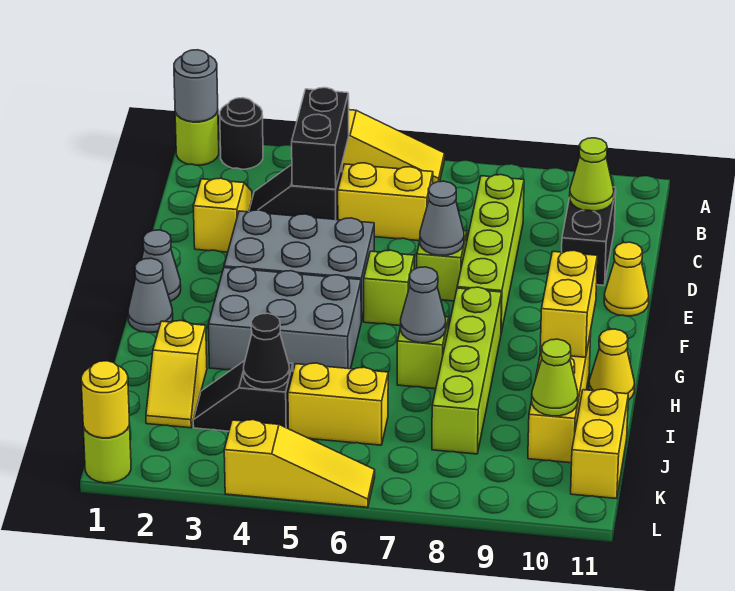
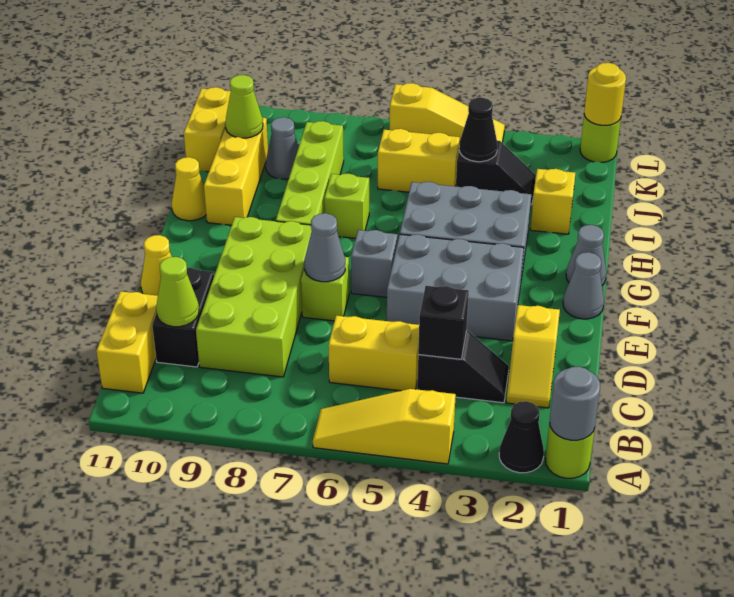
black round brick A2 level 1 -> black cone A2 level 1
black brick B4:C4 level 2 -> black brick C4 level 2
lime brick C8:F8 level 1 -> lime brick C8:F9 level 1
lime brick F6 level 1 -> grey brick F6 level 1
yellow brick G10:H10 level 2 -> yellow brick B11:C11 level 1
grey cone H7 level 2 -> grey cone J9 level 1
yellow slope L4:L6 level 1 top 4 -> yellow slope L4:L6 level 1 top 6

